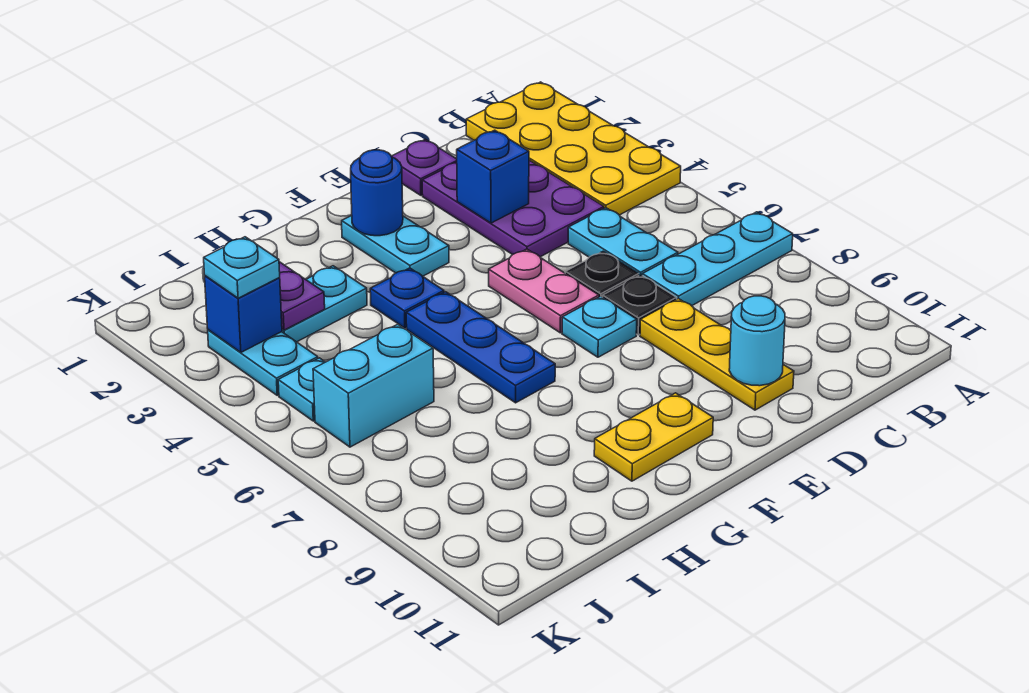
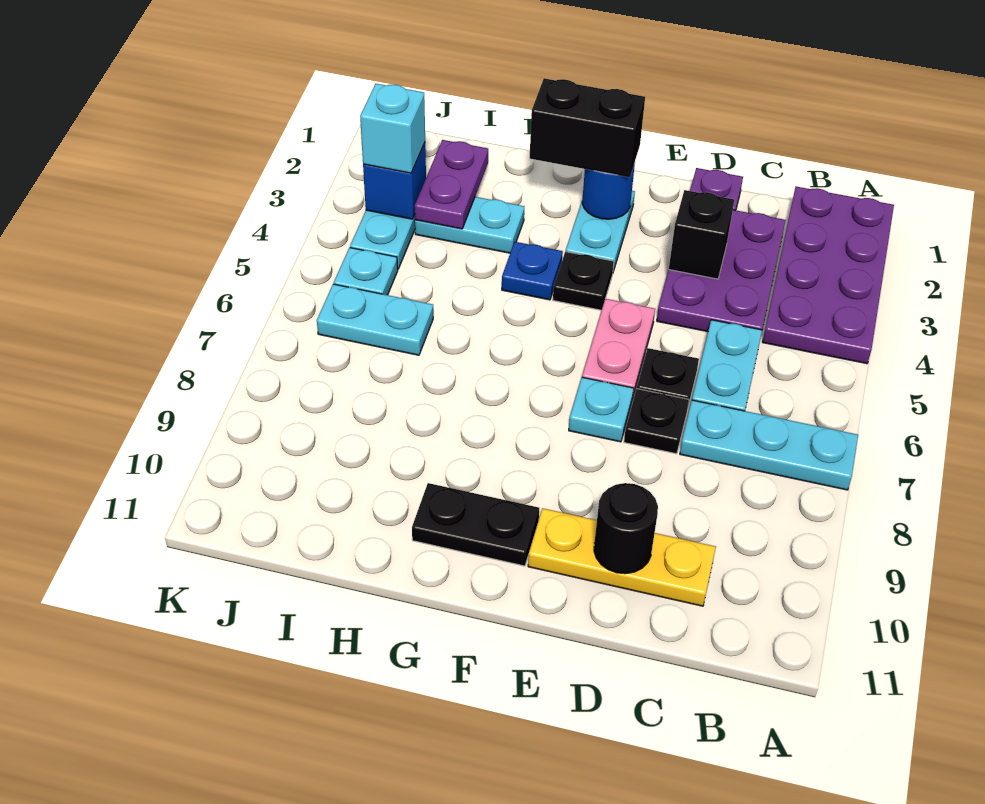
yellow plate A1:B4 level 1 -> purple plate A1:B4 level 1
blue brick D3 level 2 -> black brick D3 level 2
yellow plate D8:D10 level 1 -> yellow plate C10:E10 level 1
cyan round brick D10 level 2 -> black round brick D10 level 2
none -> black brick F2:G2 level 3
none -> black plate F4 level 1
yellow plate F10:G10 level 1 -> black plate F10:G10 level 1
blue plate G5:G7 level 1 -> none
cyan brick I6:J6 level 1 -> cyan plate I6:J6 level 1
cyan plate J3 level 3 -> cyan brick J3 level 3

